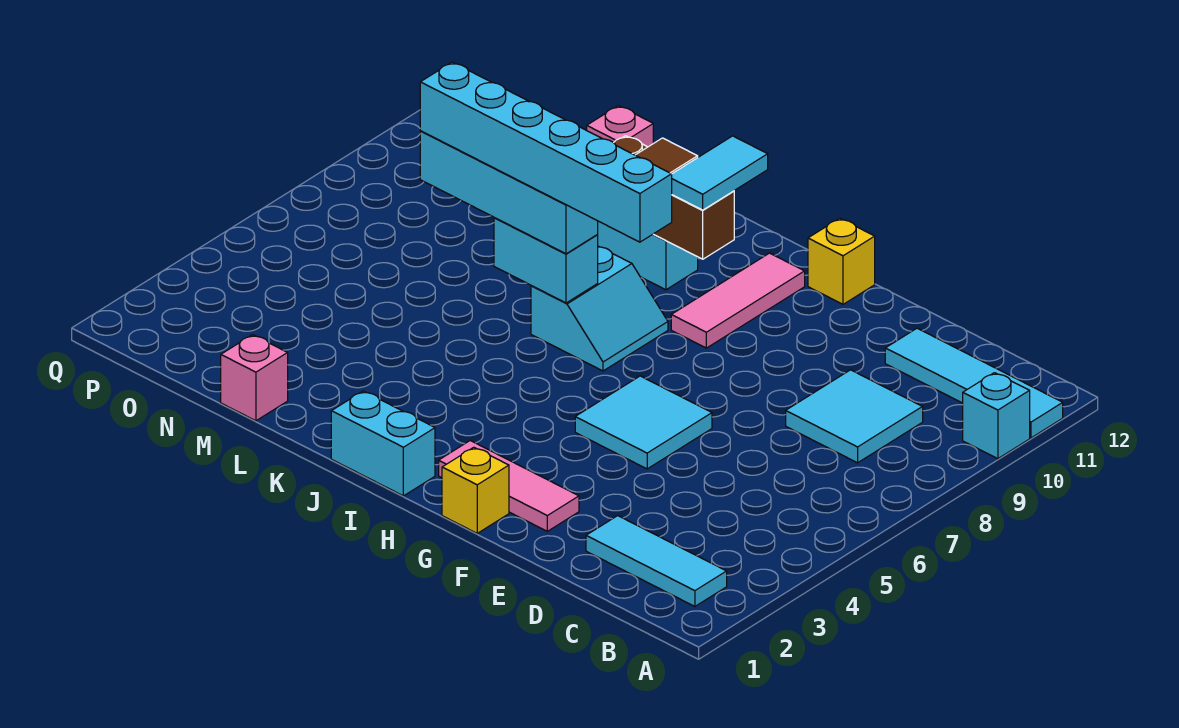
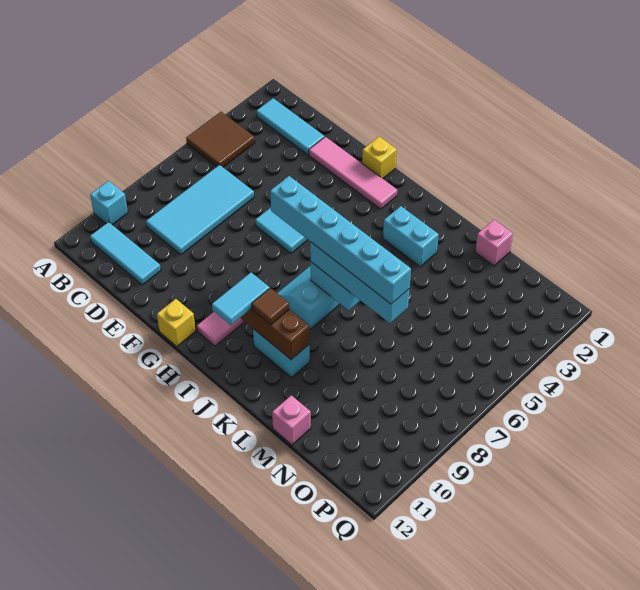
none -> brown tile A4:B5 level 1
cyan tile A11:D11 level 1 -> cyan tile B11:D11 level 1
cyan tile C8:D9 level 1 -> cyan tile C6:D9 level 1
pink tile F2:H2 level 1 -> pink tile E2:H2 level 1
cyan brick I1:J1 level 1 -> cyan brick J3:K3 level 1

